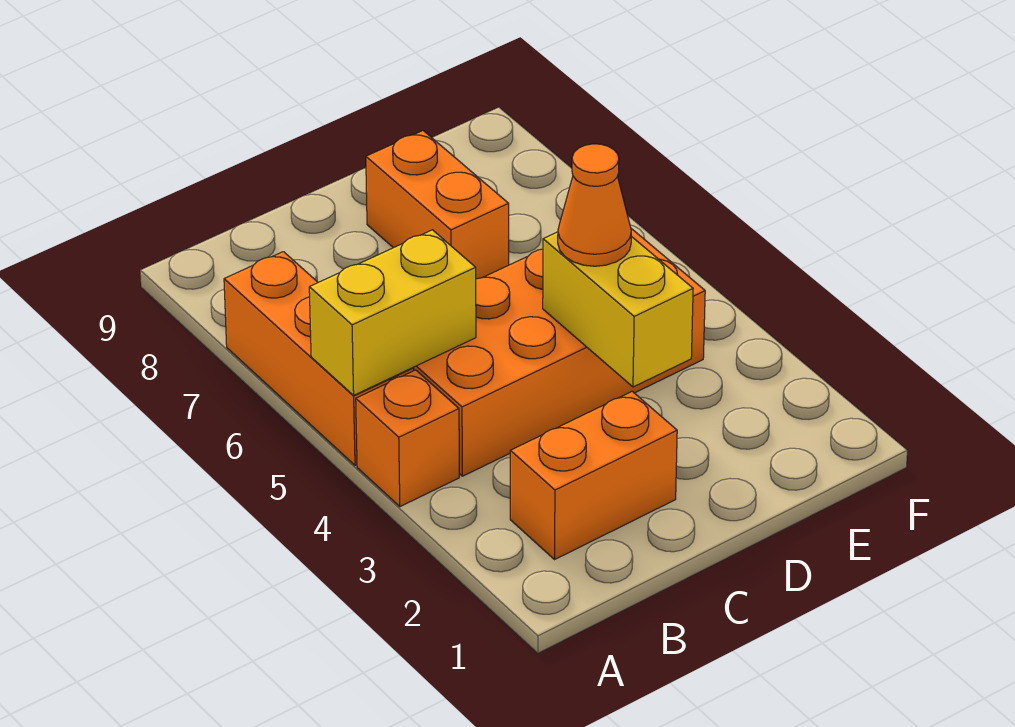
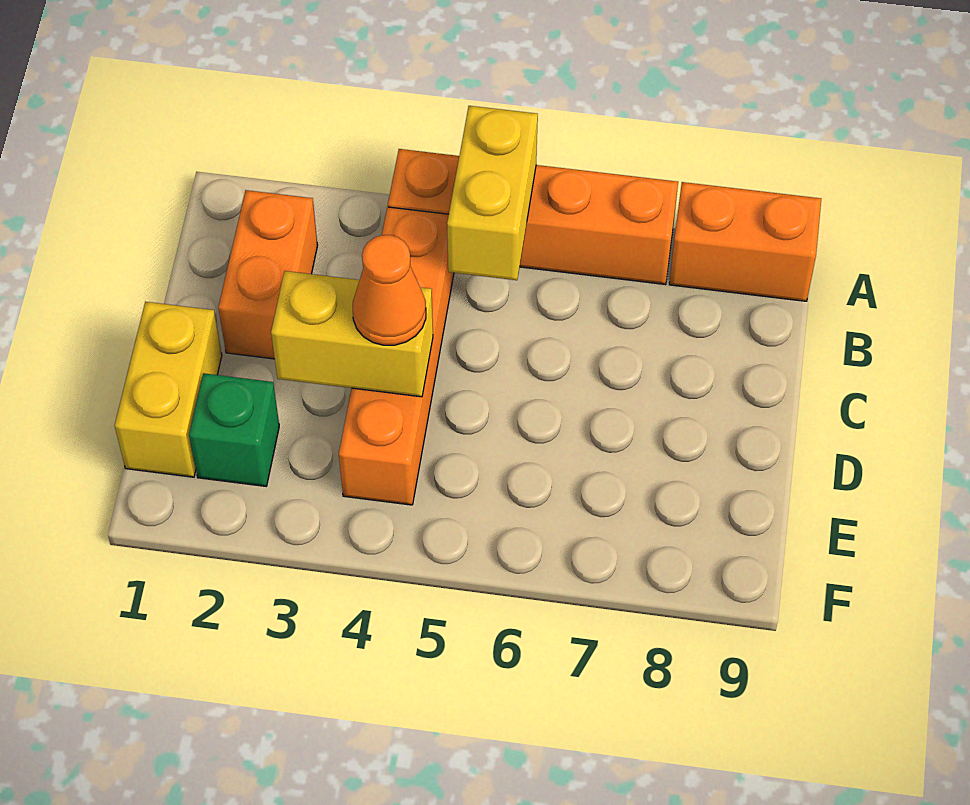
orange brick B4:E5 level 1 -> orange brick B4:E4 level 1
none -> yellow brick D1:E1 level 1
orange brick D7:D8 level 1 -> orange brick A8:A9 level 1
none -> green brick E2 level 1

